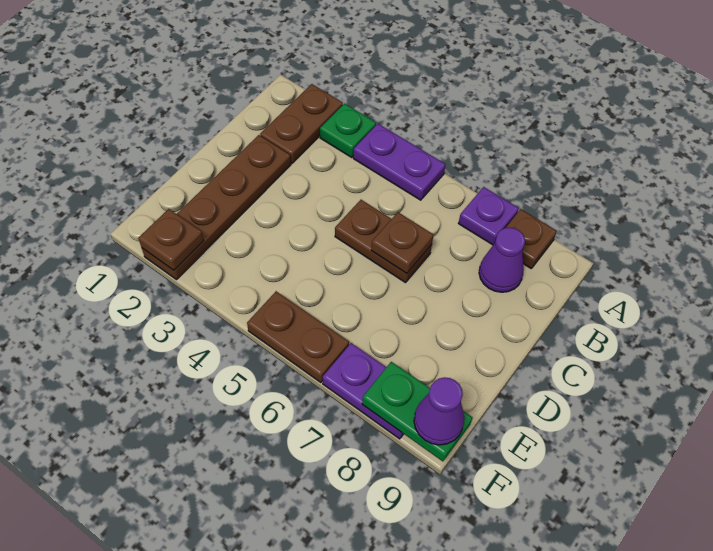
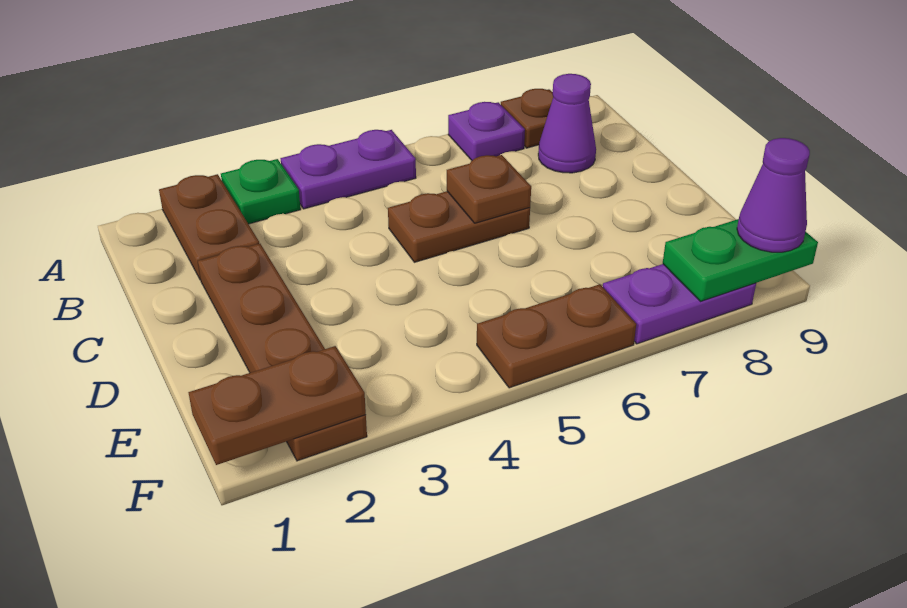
brown plate F2 level 2 -> brown plate F1:F2 level 2

